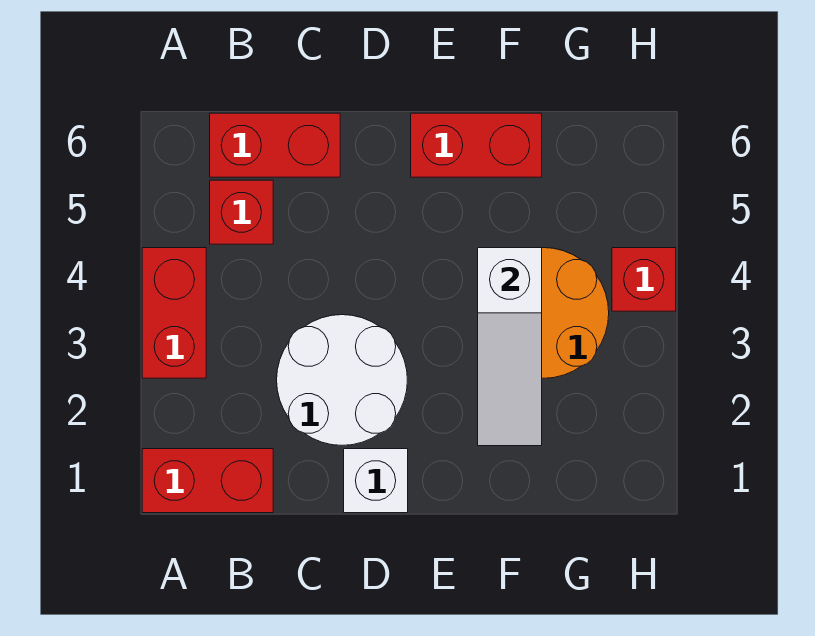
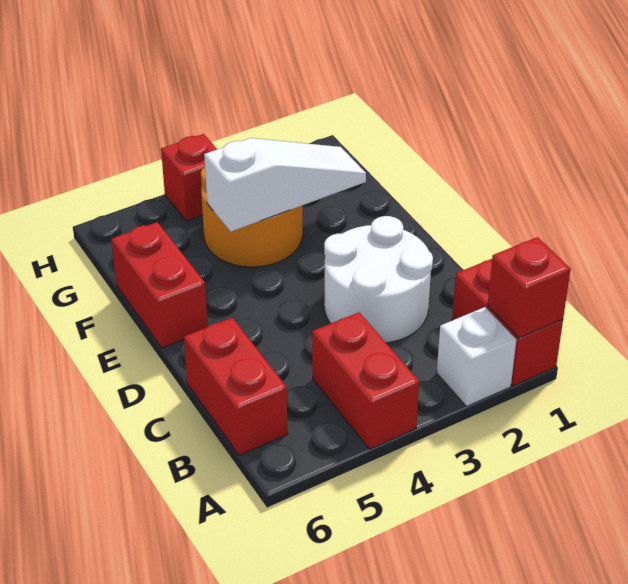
red brick A3:A4 level 1 -> red brick A4:B4 level 1
red brick B5 level 1 -> red brick A1 level 2
white brick D1 level 1 -> white brick A2 level 1

